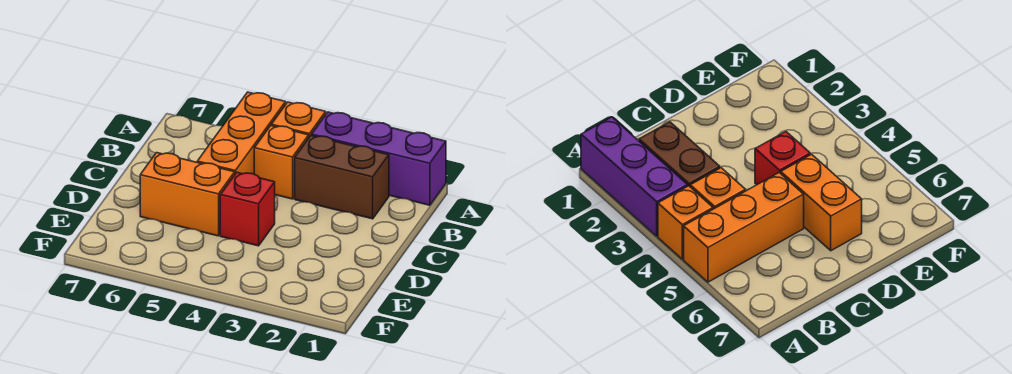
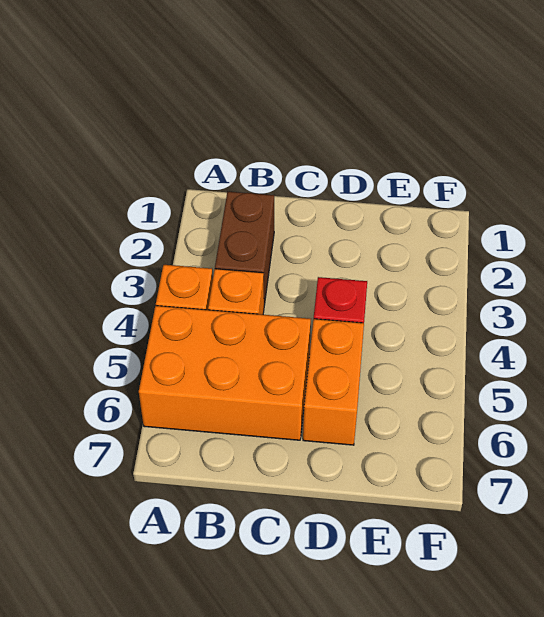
purple brick A1:A3 level 1 -> none
orange brick A5:C5 level 1 -> orange brick A5:C6 level 1

